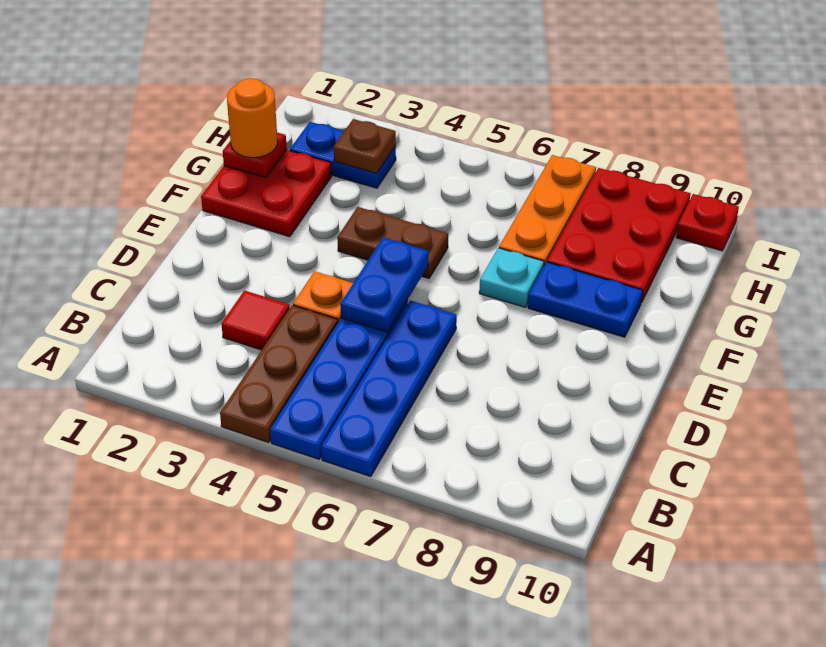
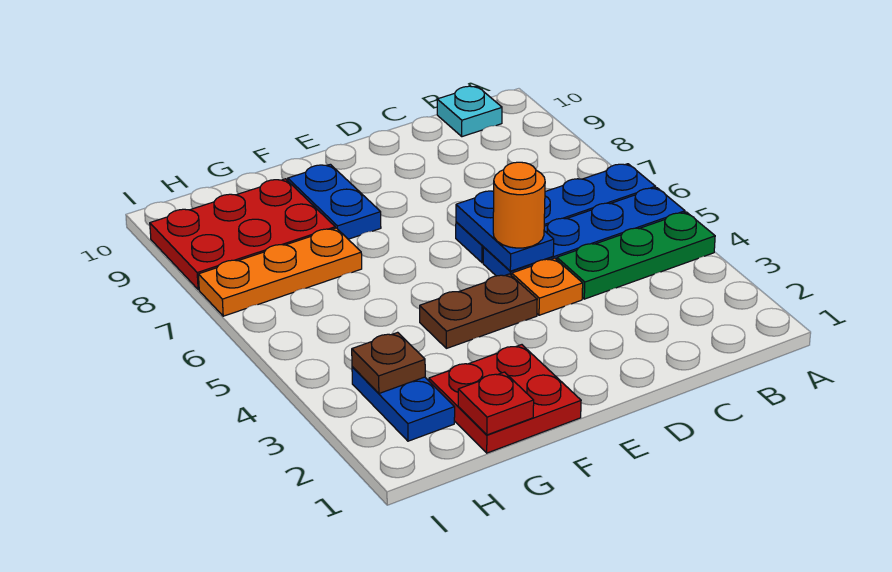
brown plate A4:C4 level 1 -> green plate A4:C4 level 1
red tile C3 level 1 -> none
blue plate D5:E5 level 2 -> blue plate D5:D6 level 2
brown plate F4:F5 level 1 -> brown plate E4:F4 level 1
cyan plate F7 level 1 -> cyan plate B10 level 1
orange round brick G1 level 3 -> orange round brick D5 level 3
red plate I10 level 1 -> none

